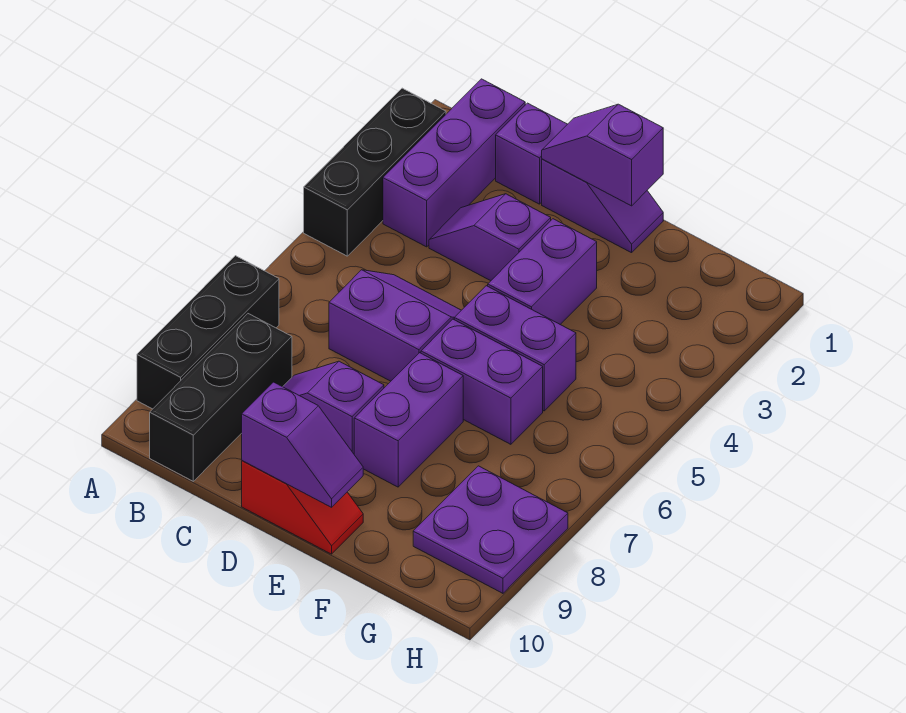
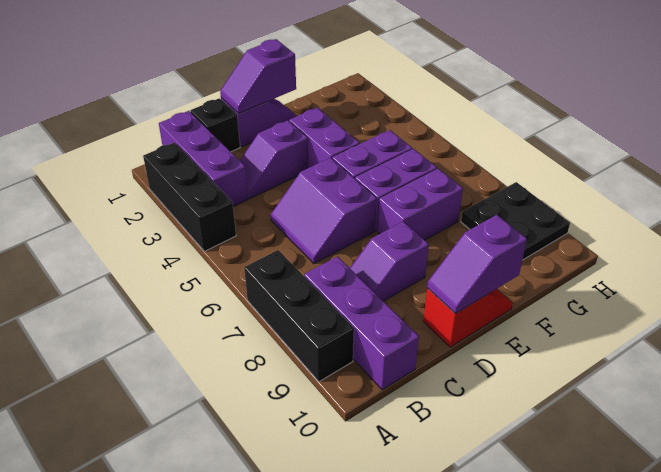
black brick B8:B10 level 1 -> purple brick B8:B10 level 1
purple brick C1 level 1 -> black brick C1 level 1
purple slope C5:D6 level 1 top 6 -> purple slope C5:D6 level 1 top D
purple slope D10:E10 level 2 top D -> purple slope D10:E10 level 2 top E
purple brick E7:E8 level 1 -> purple brick E7:F7 level 1
purple plate G8:H9 level 1 -> black plate G8:H9 level 1

